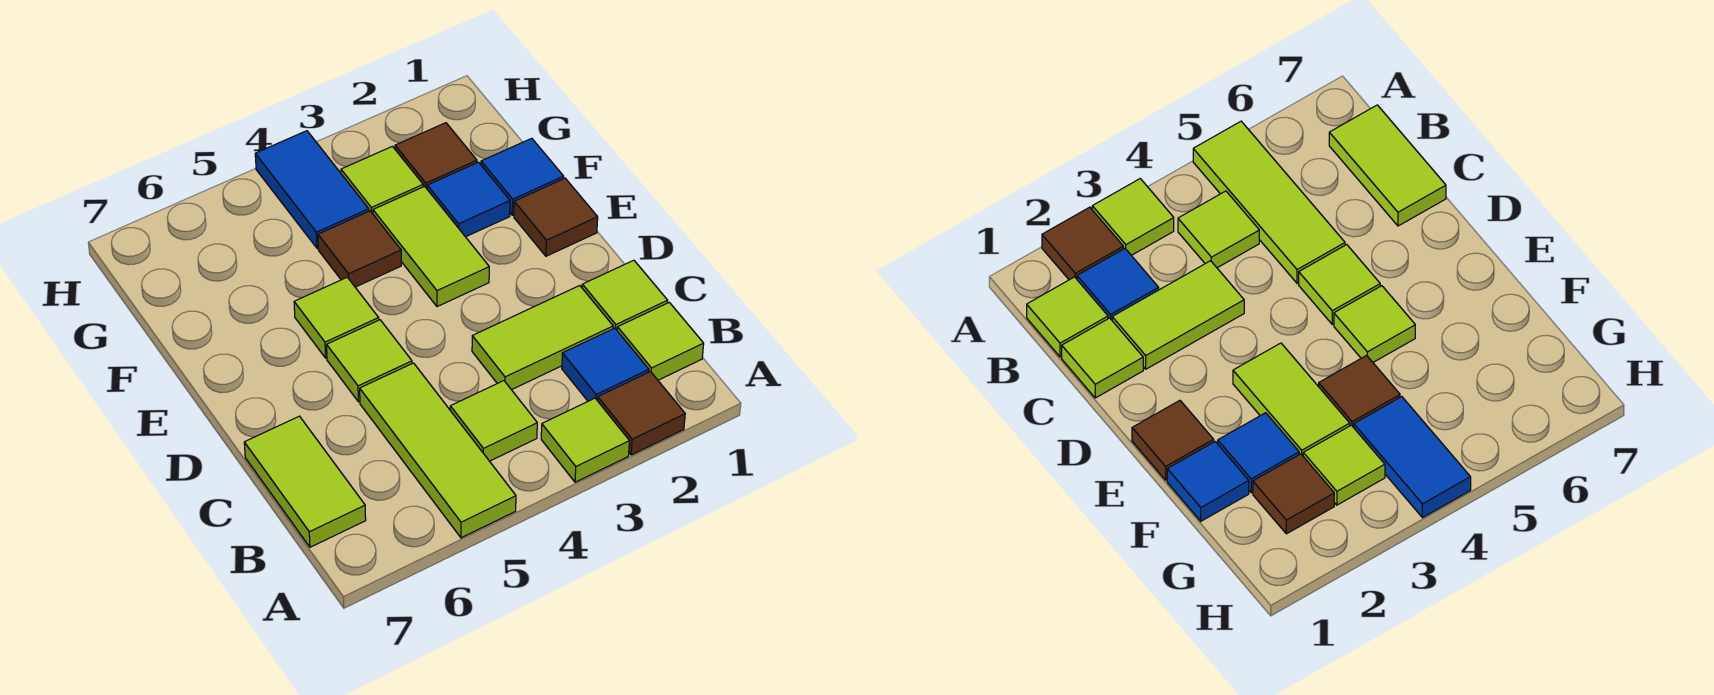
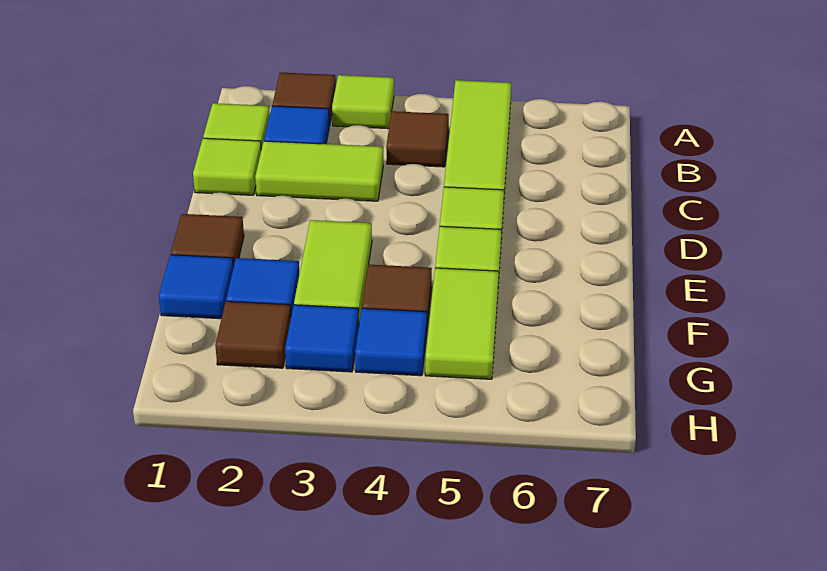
lime tile B4 level 1 -> brown tile B4 level 1
lime tile B7:C7 level 1 -> lime tile F5:G5 level 1
lime tile G3 level 1 -> blue tile G3 level 1
blue tile G4:H4 level 1 -> blue tile G4 level 1

